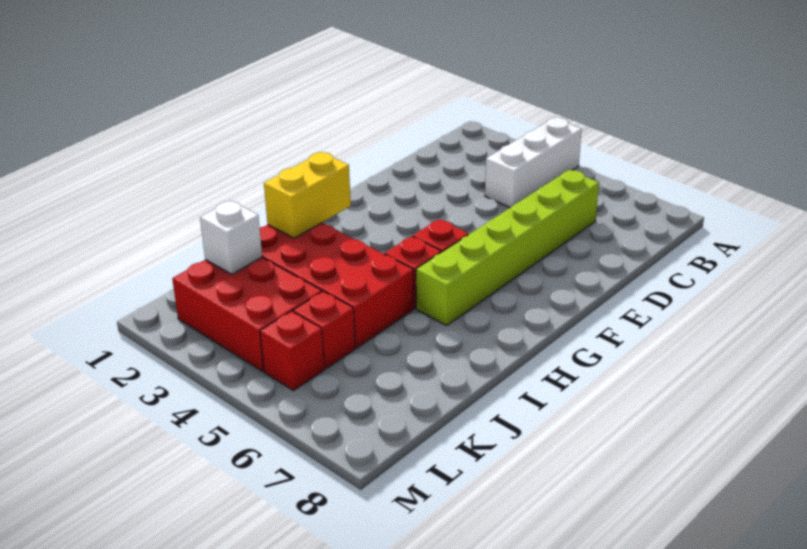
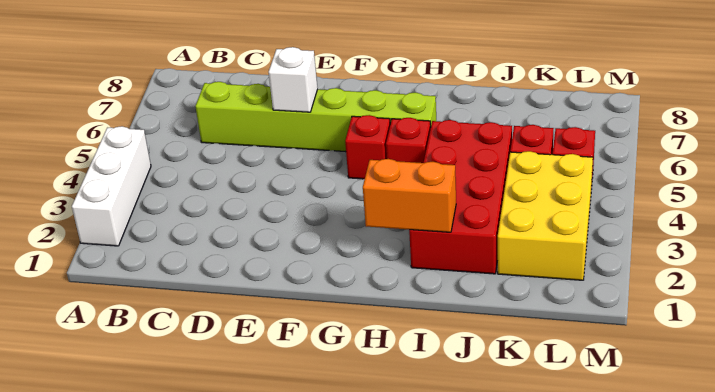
white brick A4:C4 level 1 -> white brick A2:A4 level 1
yellow brick H2:I2 level 2 -> orange brick H2:I2 level 2
red brick K2:L4 level 1 -> yellow brick K2:L4 level 1
white brick K2 level 2 -> white brick E6 level 2

